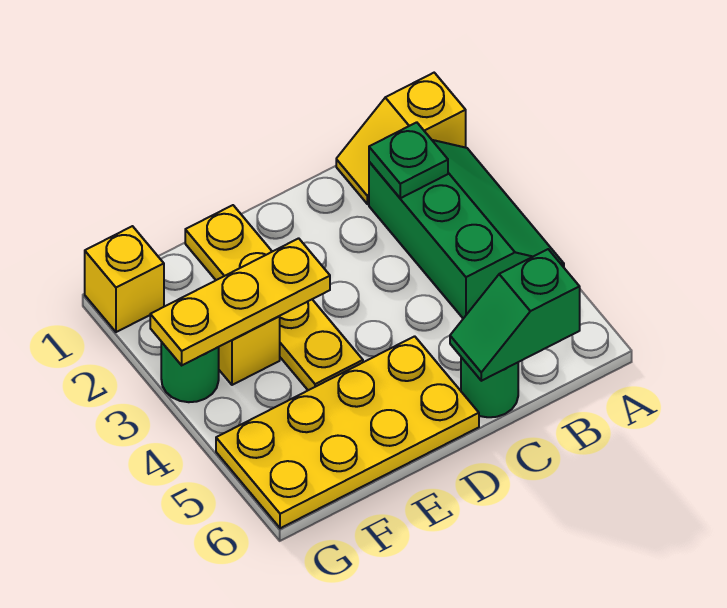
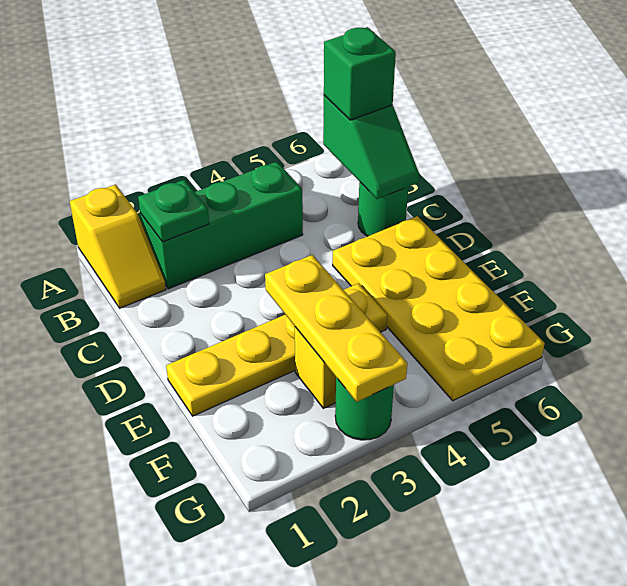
none -> green brick B6 level 3
yellow brick G1 level 1 -> none

